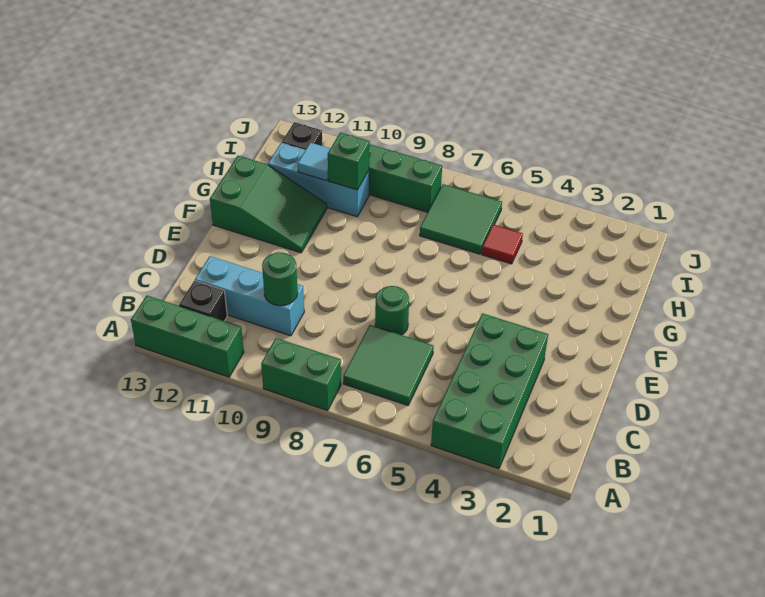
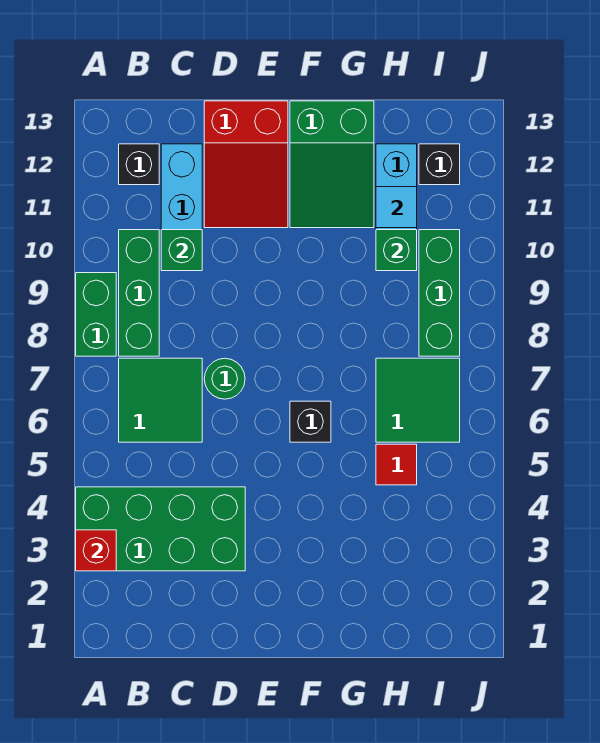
none -> red brick A3 level 2
green brick A11:A13 level 1 -> green brick B8:B10 level 1
green round brick C10 level 2 -> green brick C10 level 2
none -> red slope D11:E13 level 1 top 13
none -> black brick F6 level 1

